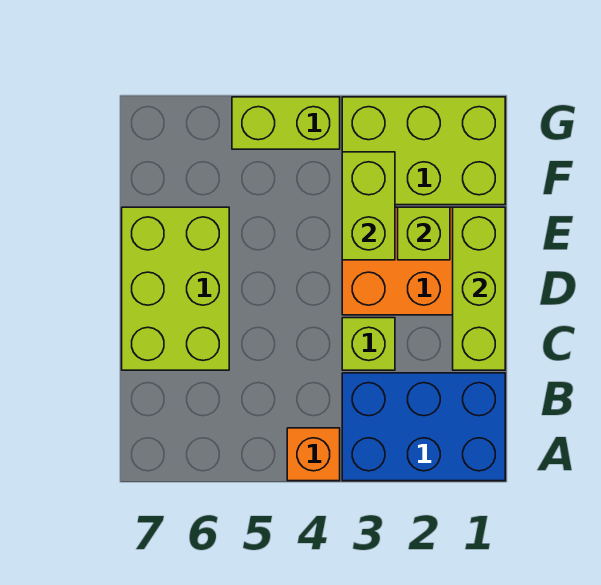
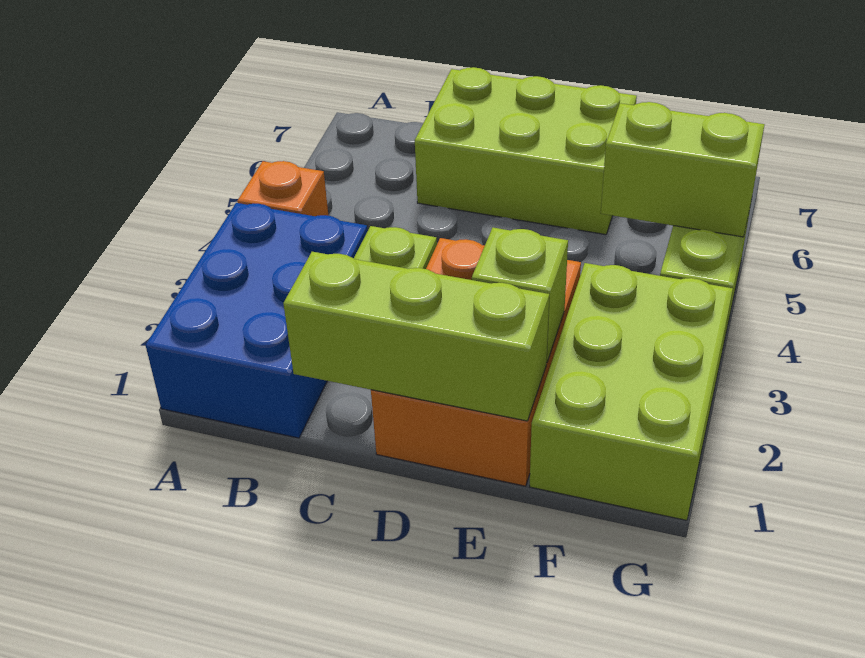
lime brick E3:F3 level 2 -> lime brick F5:G5 level 2

